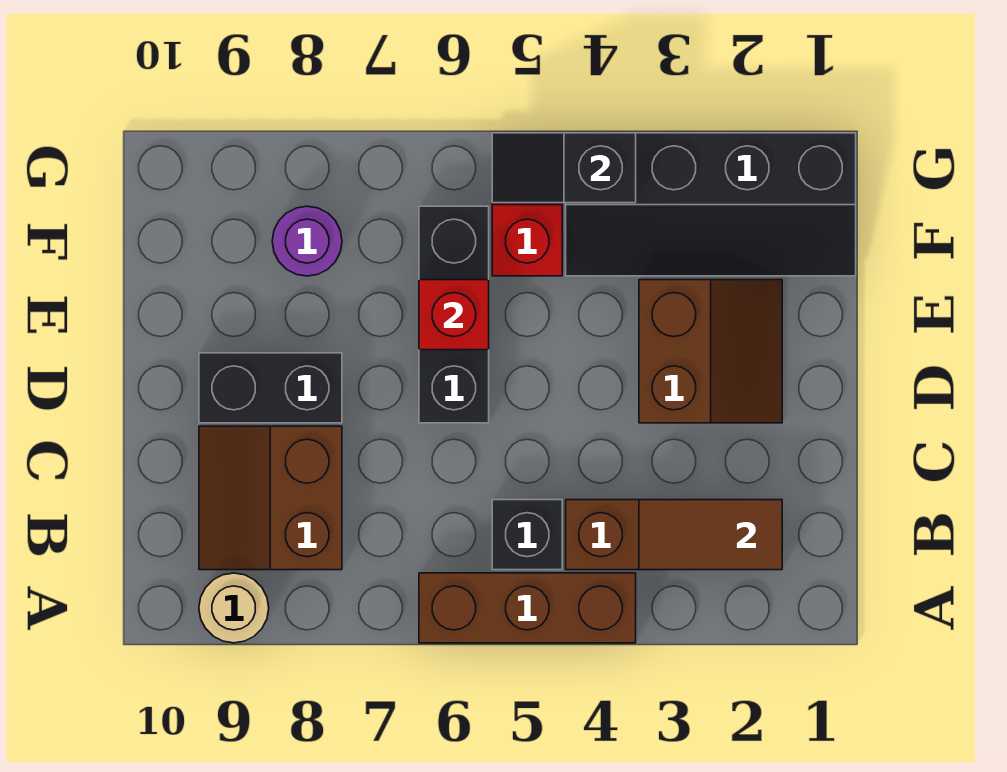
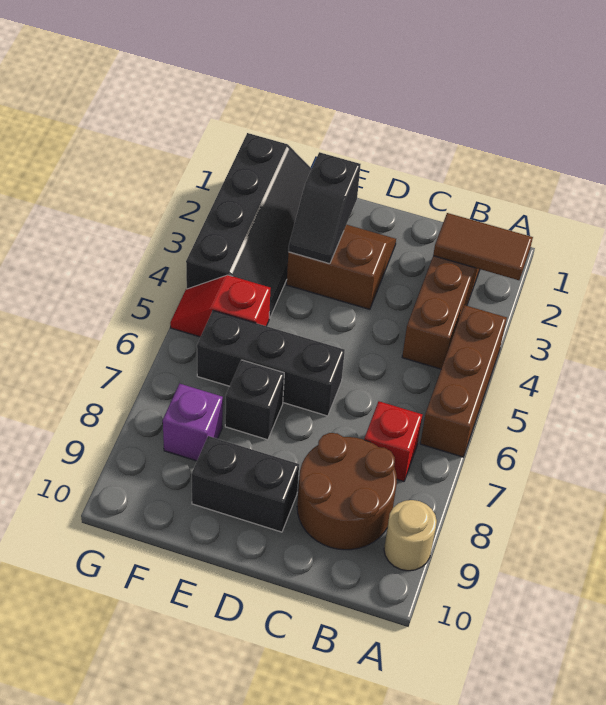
brown tile B2:B3 level 2 -> brown tile A2:B2 level 2
black brick B5 level 1 -> black brick E7 level 1
brown slope B8:C9 level 1 top 8 -> brown round brick B8:C9 level 1
black brick D8:D9 level 1 -> black brick D9:E9 level 1
red brick E6 level 2 -> red brick B7 level 1
purple round brick F8 level 1 -> purple brick F8 level 1
black slope G4:G5 level 2 top 4 -> black slope E2:E3 level 2 top 2

